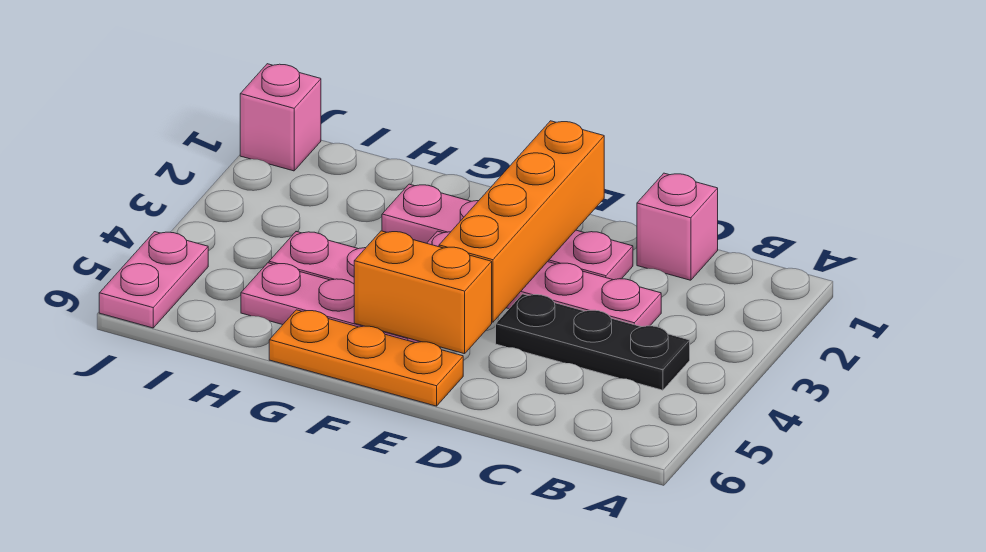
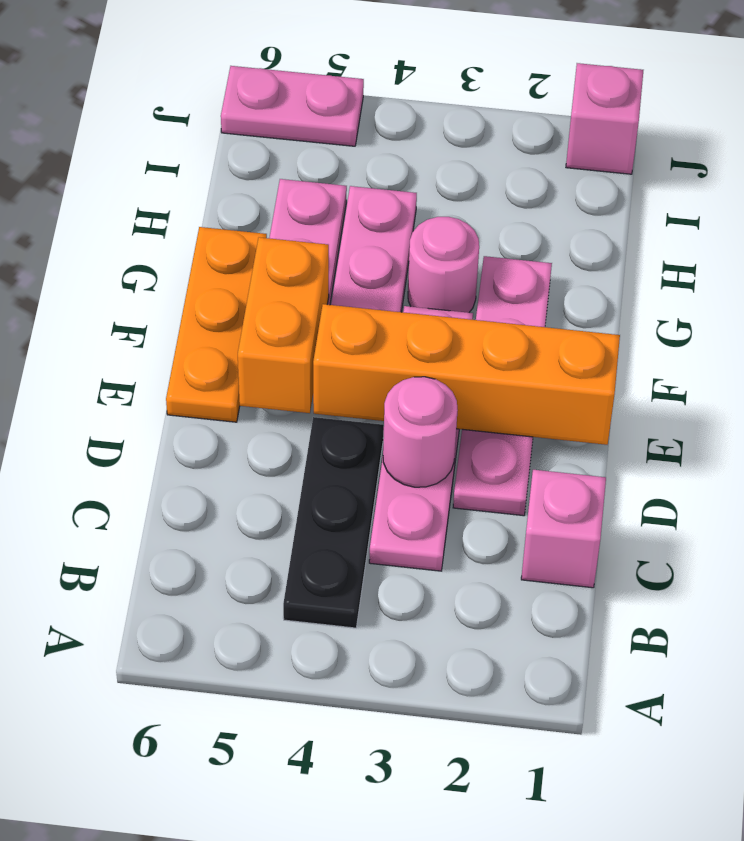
none -> pink round brick D3 level 2
none -> pink round brick G3 level 1

